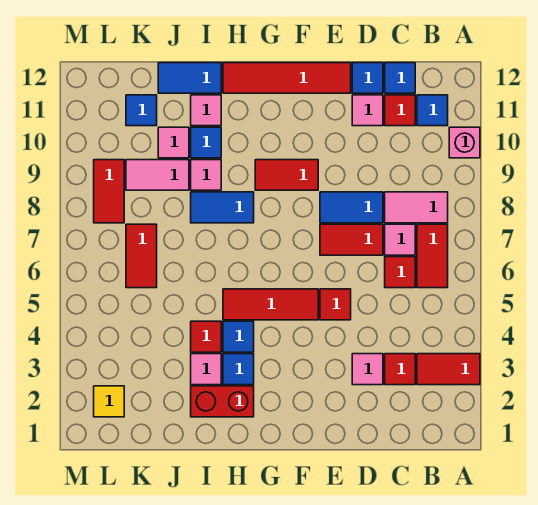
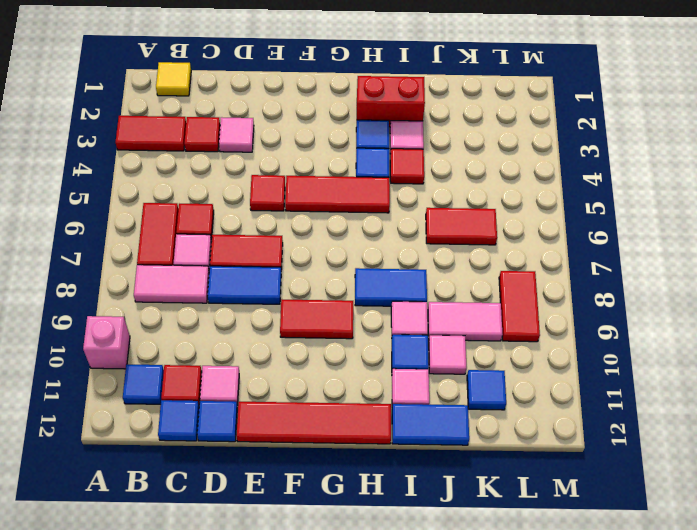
red tile K6:K7 level 1 -> red tile J6:K6 level 1
yellow tile L2 level 1 -> yellow tile B1 level 1

